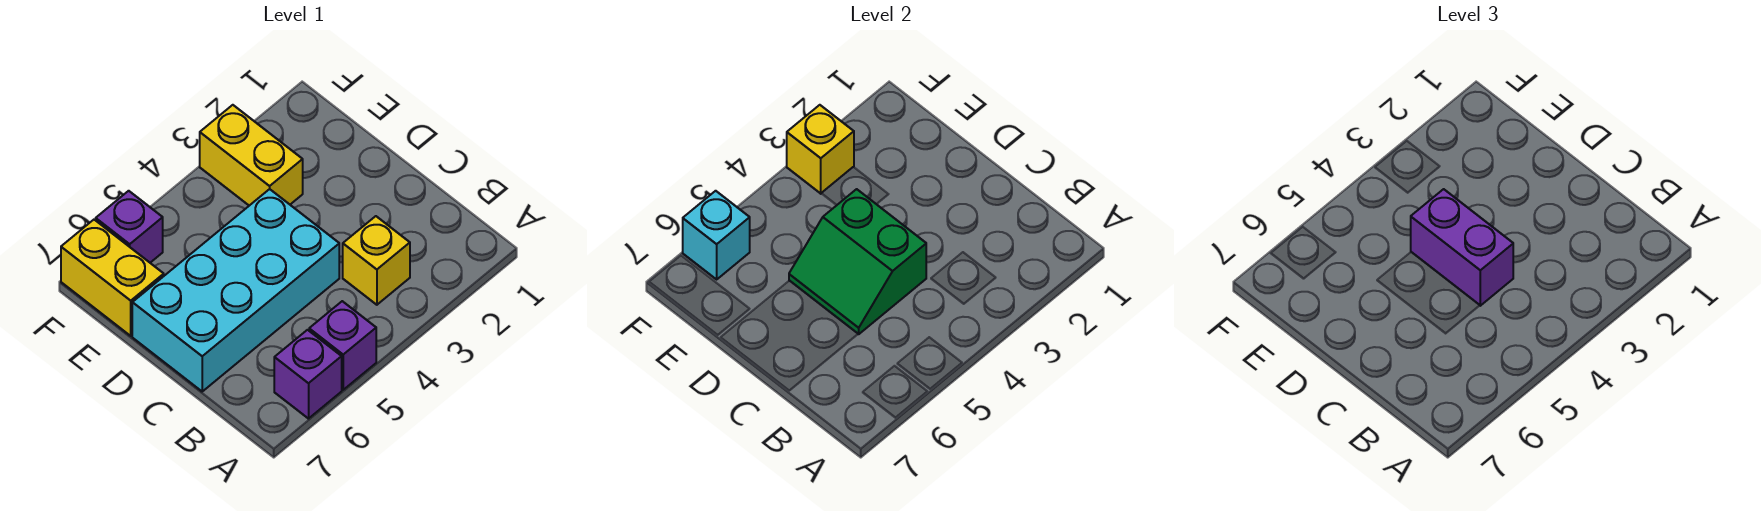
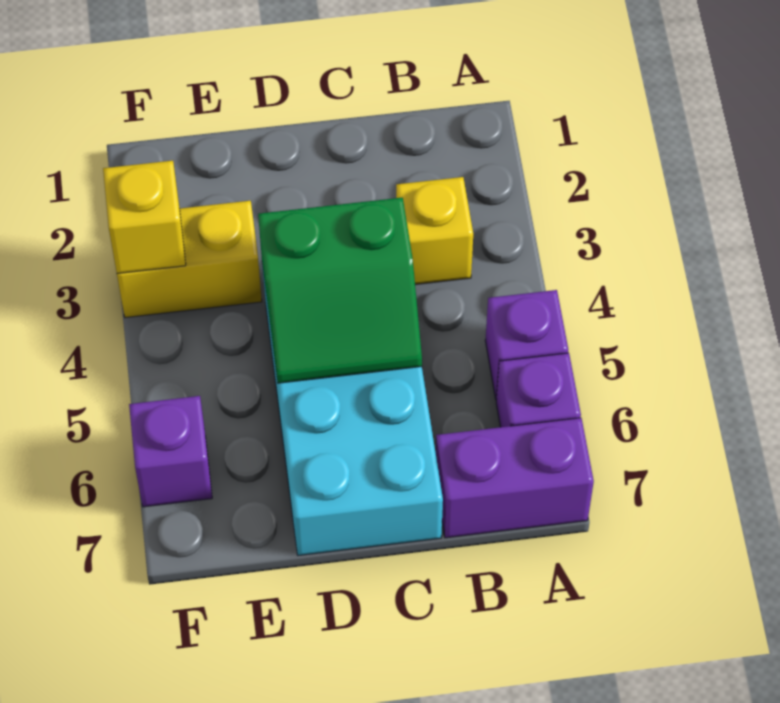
purple brick C4:D4 level 3 -> purple brick A7:B7 level 1
yellow brick E7:F7 level 1 -> none
cyan brick F6 level 2 -> none

